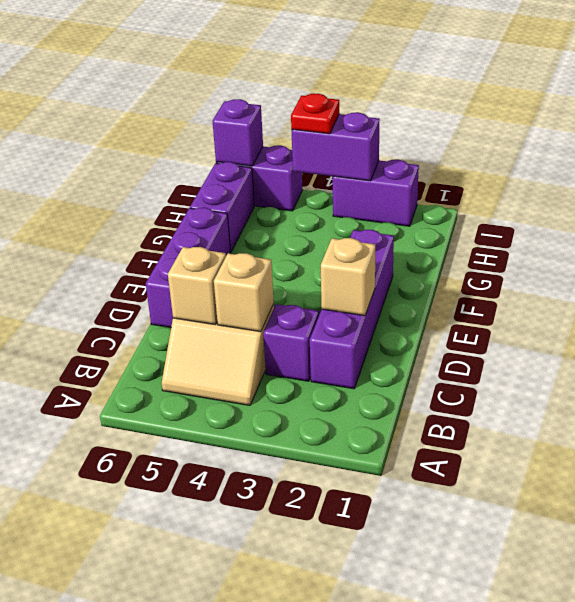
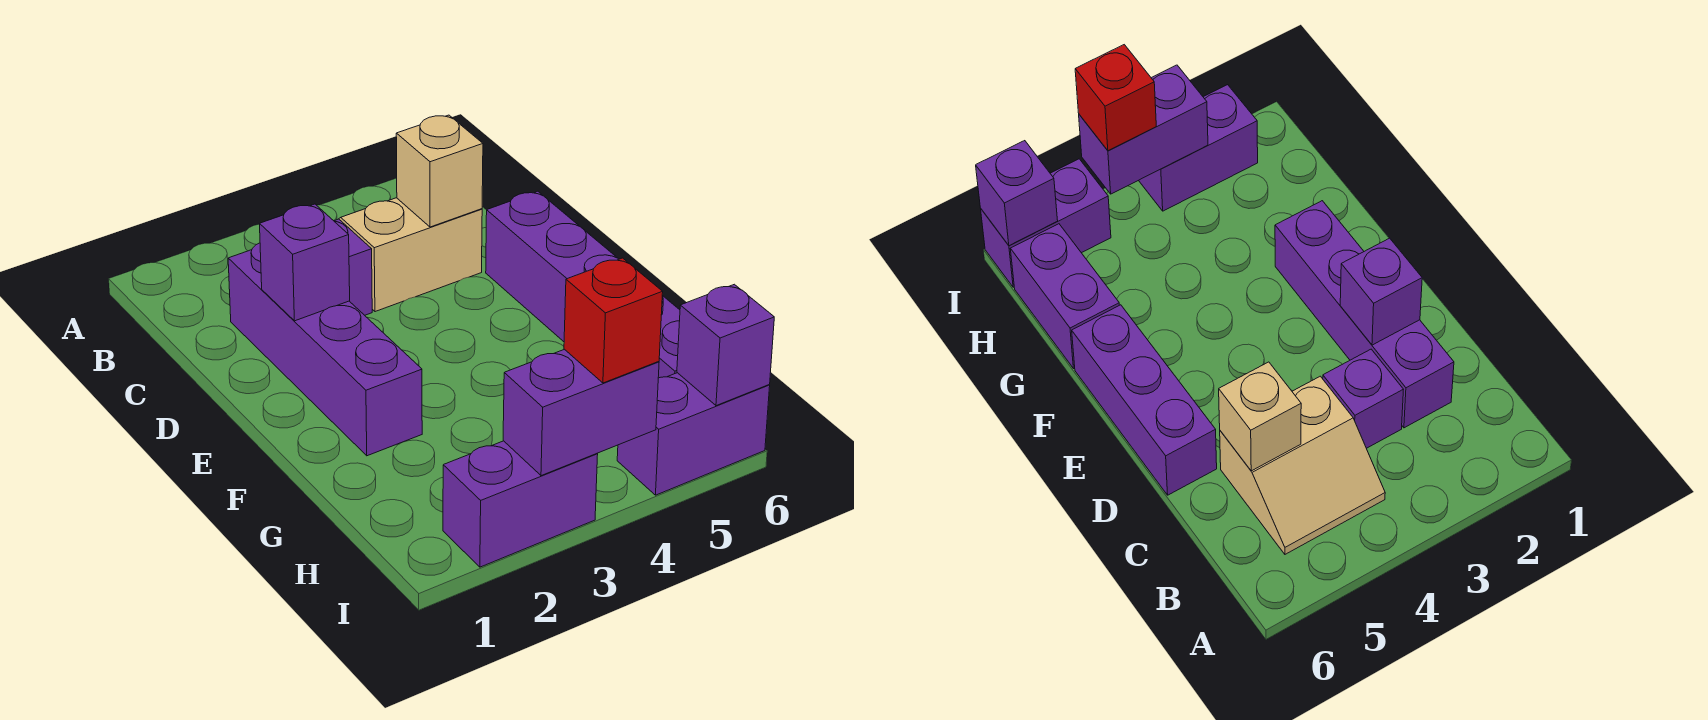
tan brick C4 level 2 -> none
tan brick D2 level 2 -> purple brick D2 level 2
red plate I4 level 3 -> red brick I4 level 3

